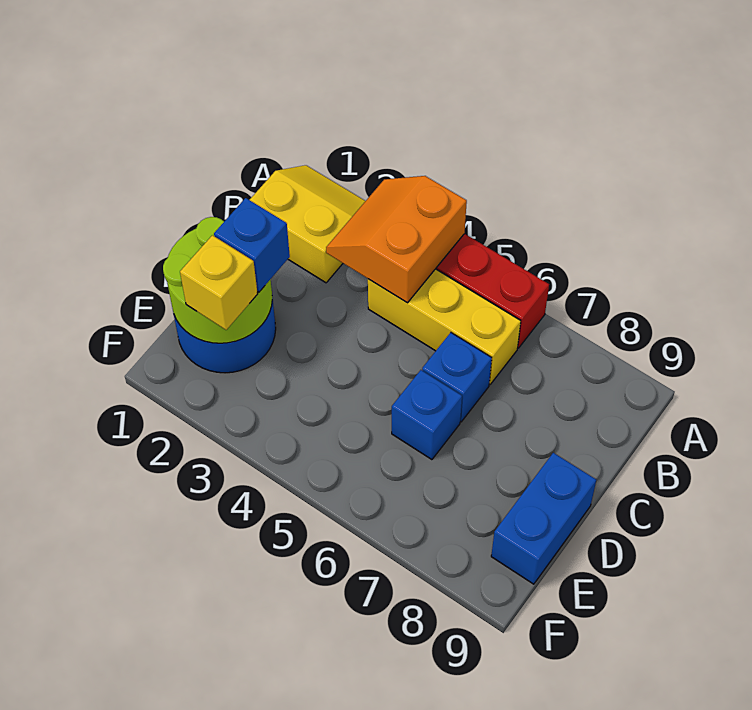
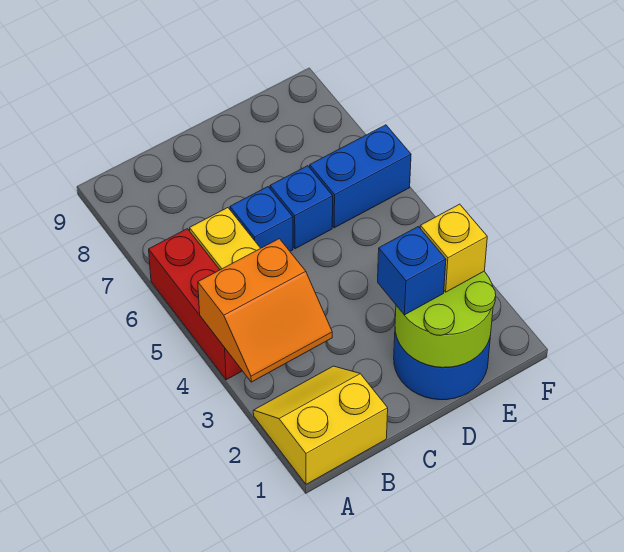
yellow slope A1:B2 level 1 top B -> yellow slope A1:B2 level 1 top 1
blue brick D9:E9 level 1 -> blue brick E6:F6 level 1

